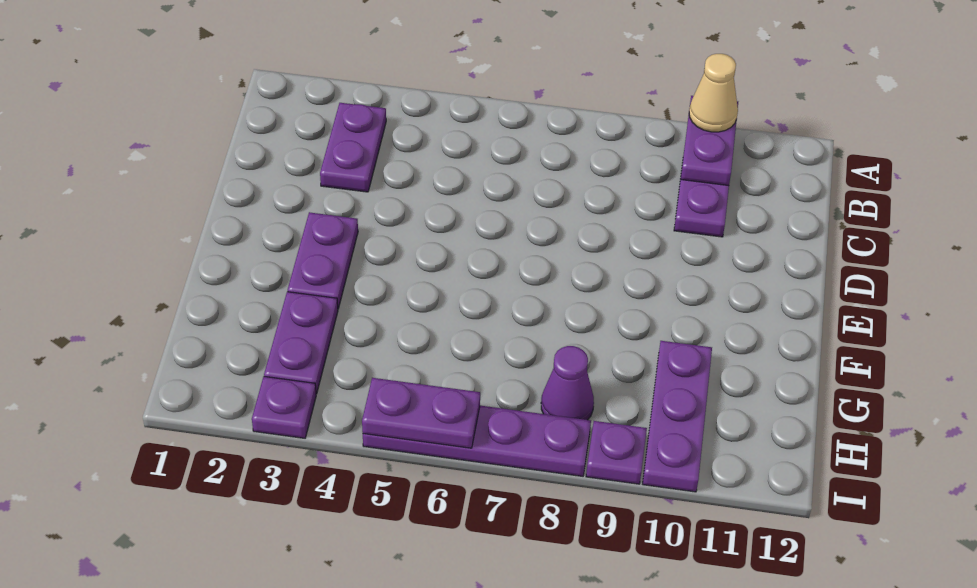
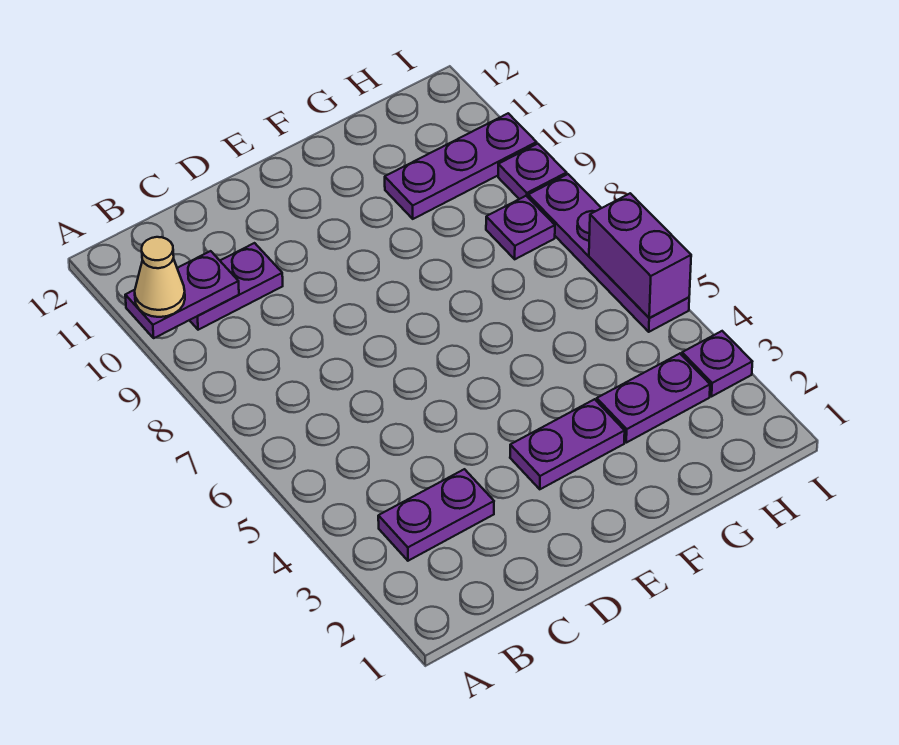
purple cone H8 level 1 -> purple plate H8 level 1
purple plate I5:I6 level 2 -> purple brick I5:I6 level 2

